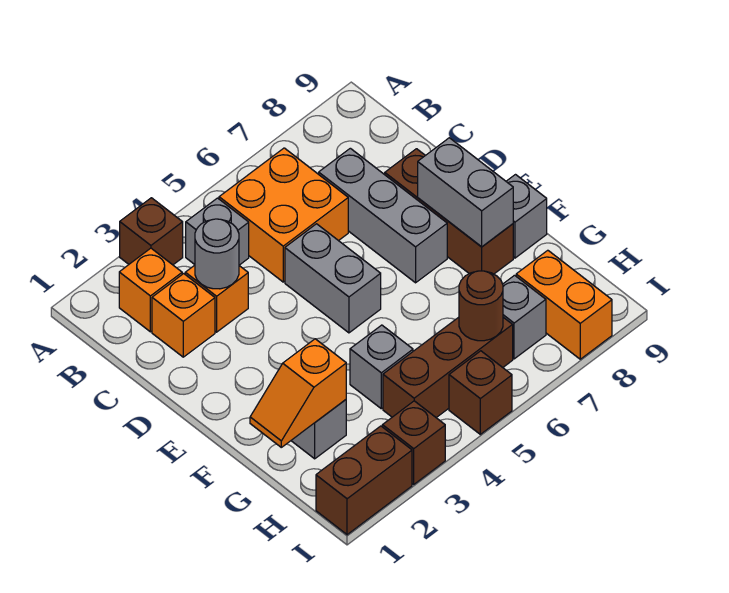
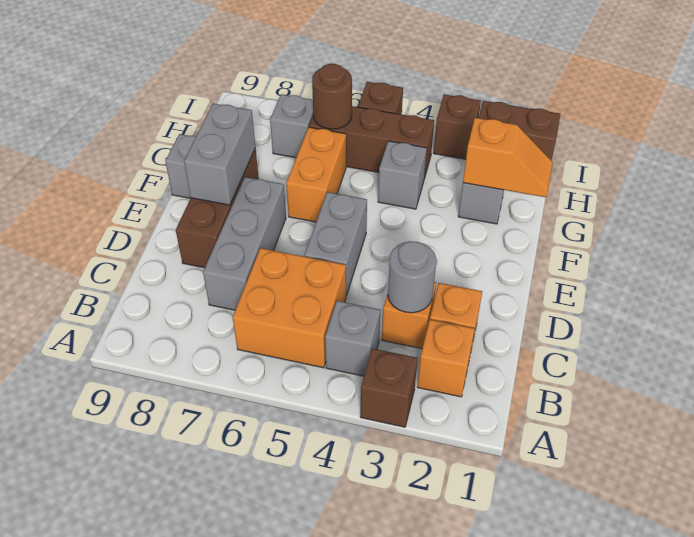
orange brick H8:I8 level 1 -> orange brick F6:G6 level 1

